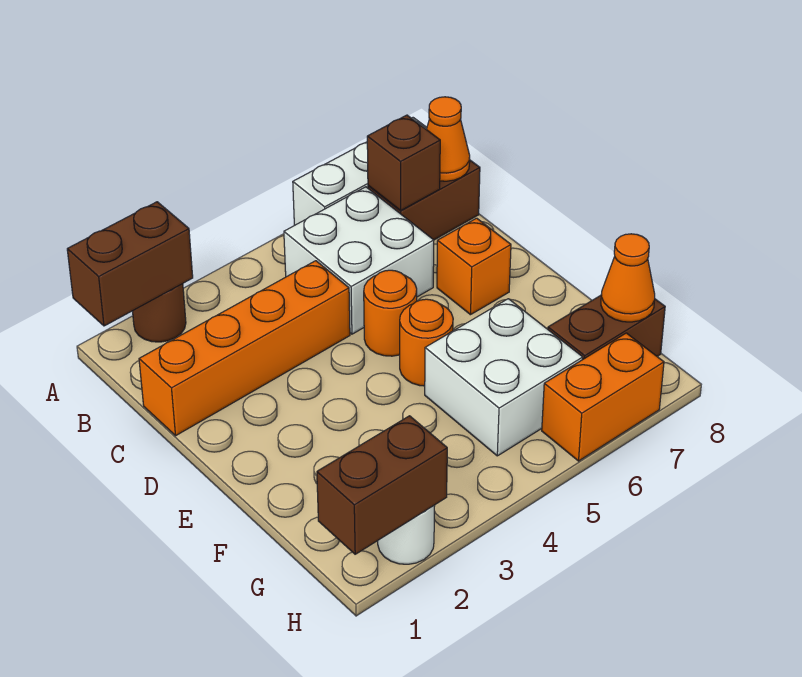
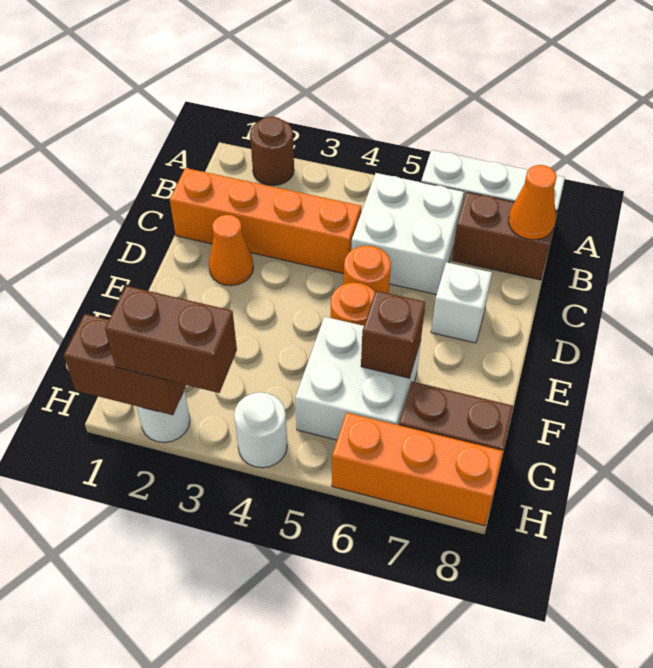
brown brick A1:A2 level 2 -> brown brick H2:H3 level 3
brown brick B7 level 2 -> brown brick F6 level 2
orange brick D7 level 1 -> white brick D7 level 1
orange cone G8 level 2 -> orange cone D2 level 1
none -> white round brick H4 level 1
orange brick H6:H7 level 1 -> orange brick H6:H8 level 1

